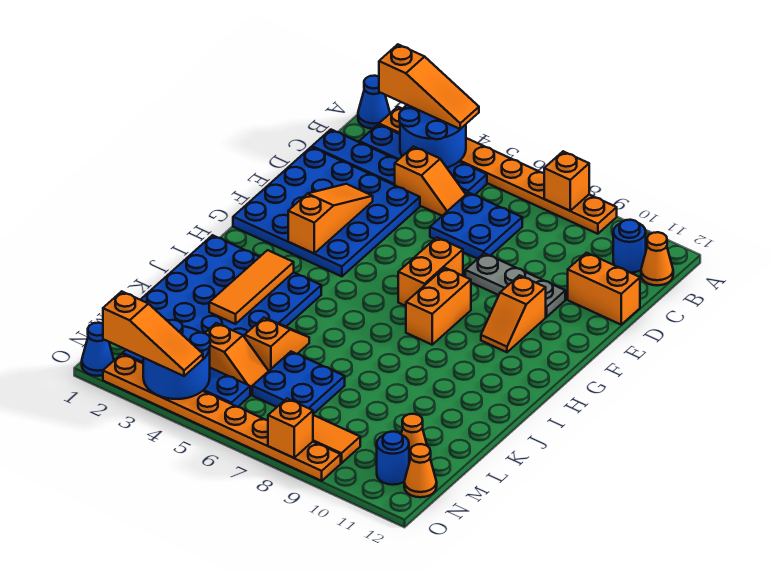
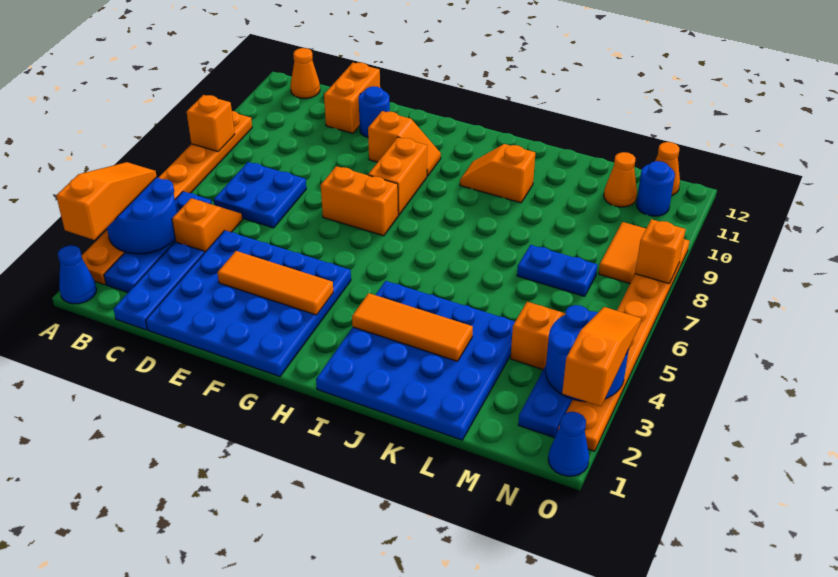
blue round brick B11 level 1 -> blue round brick E11 level 1
orange slope E3:G3 level 2 top G -> orange tile E3:G3 level 2
grey plate E8:E10 level 1 -> none
orange brick G8:H8 level 1 -> orange brick G8:G9 level 1
orange slope K5:L5 level 1 top L -> orange slope I10:J10 level 1 top J
blue plate L6:M7 level 1 -> blue plate L7:M7 level 1

